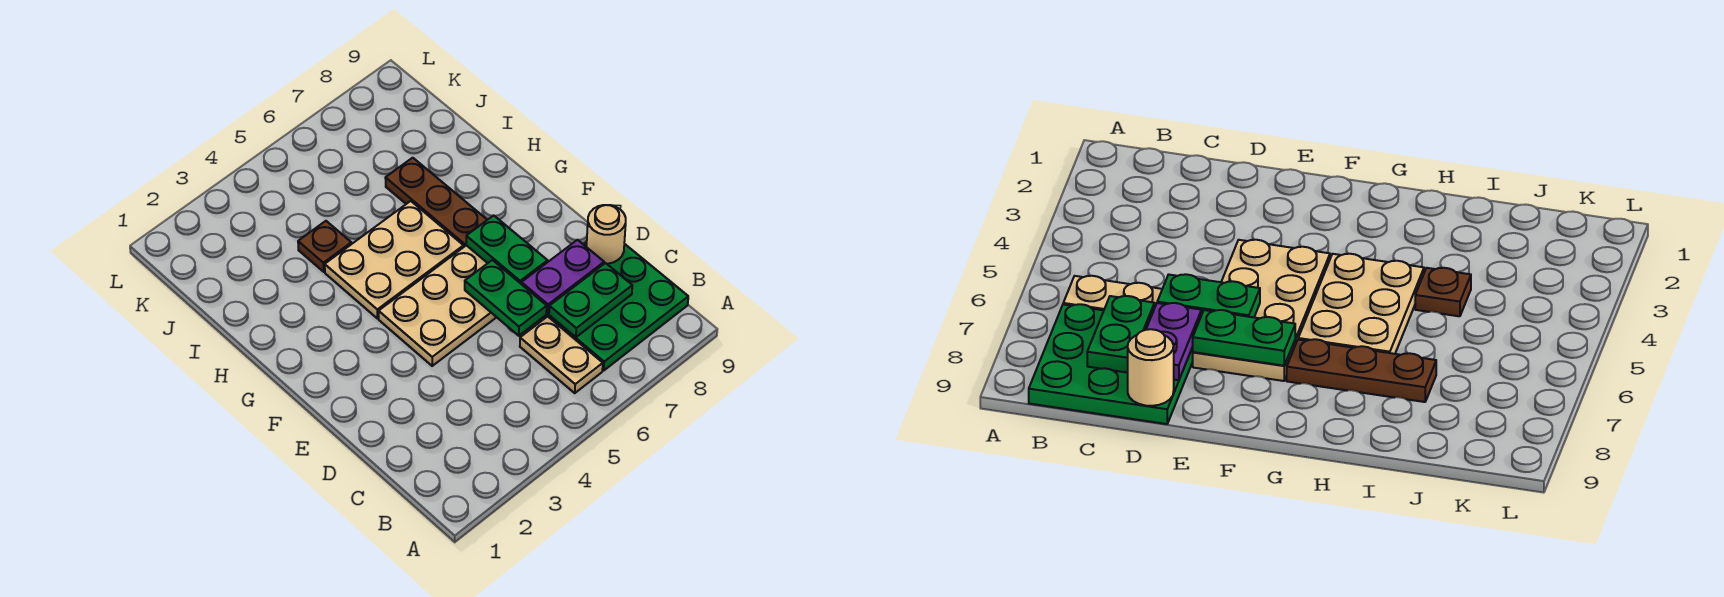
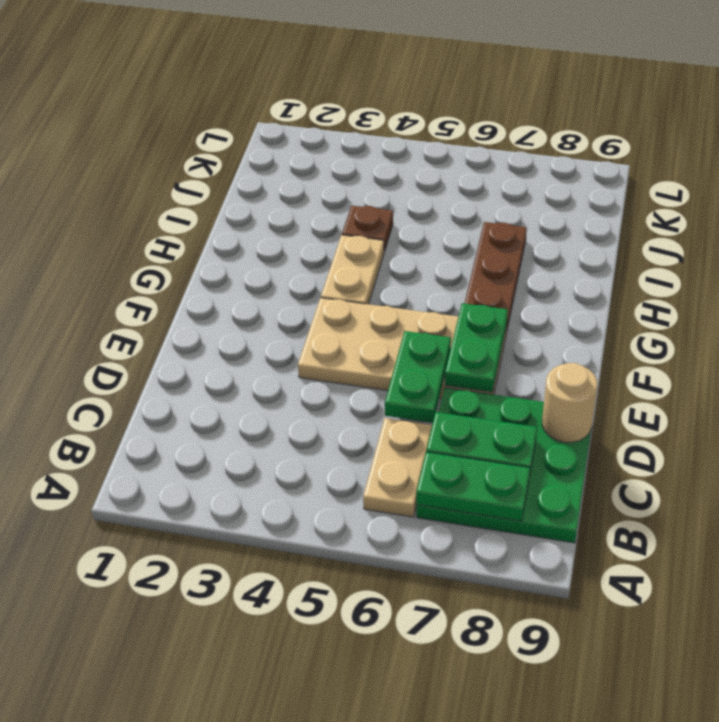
none -> green plate B7:B8 level 2
purple plate D7:D8 level 2 -> none
tan plate G4:H6 level 1 -> tan plate G4:H4 level 1

